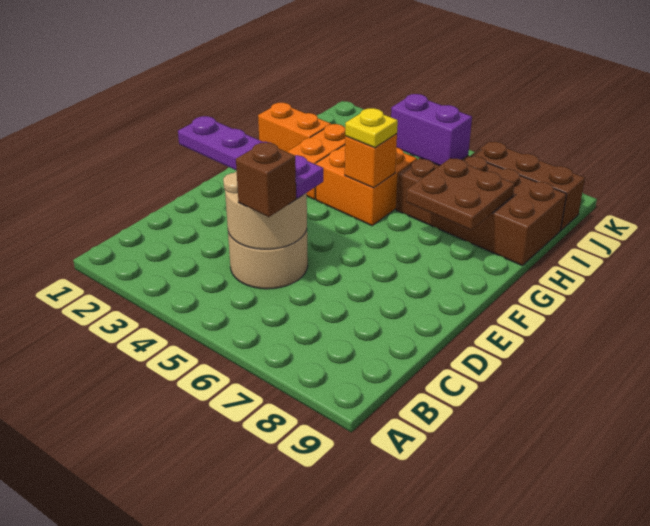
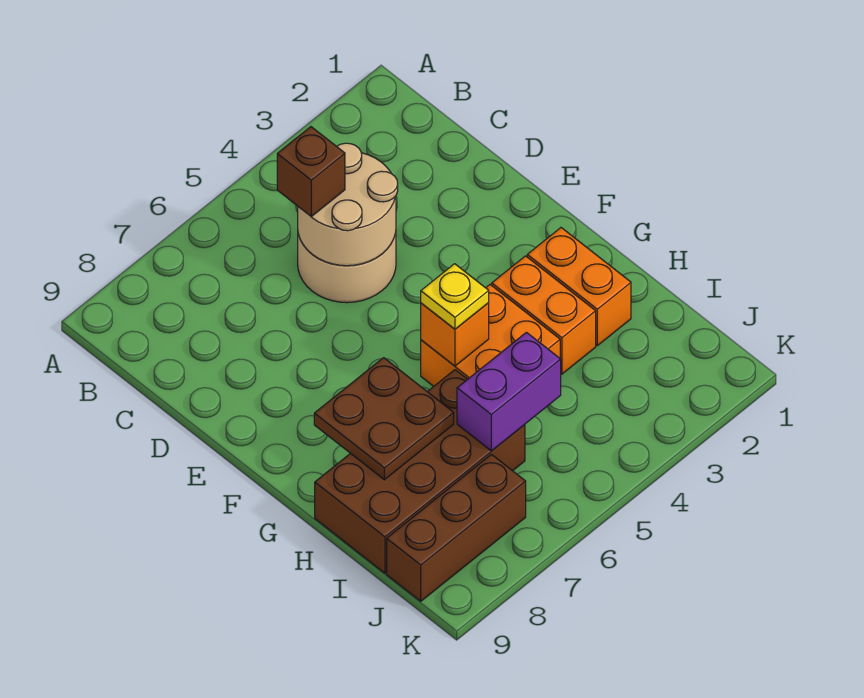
purple plate D2:D5 level 3 -> none
orange brick H1:H2 level 1 -> orange brick G2:H2 level 1

